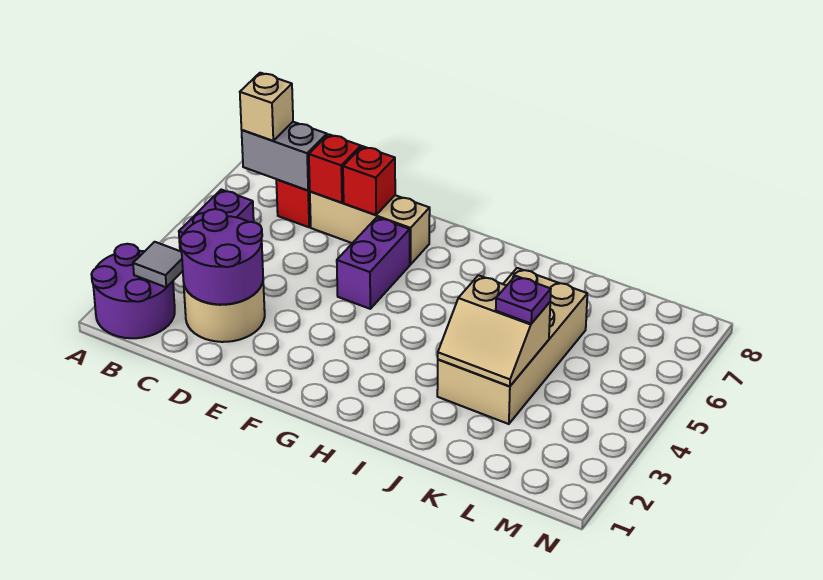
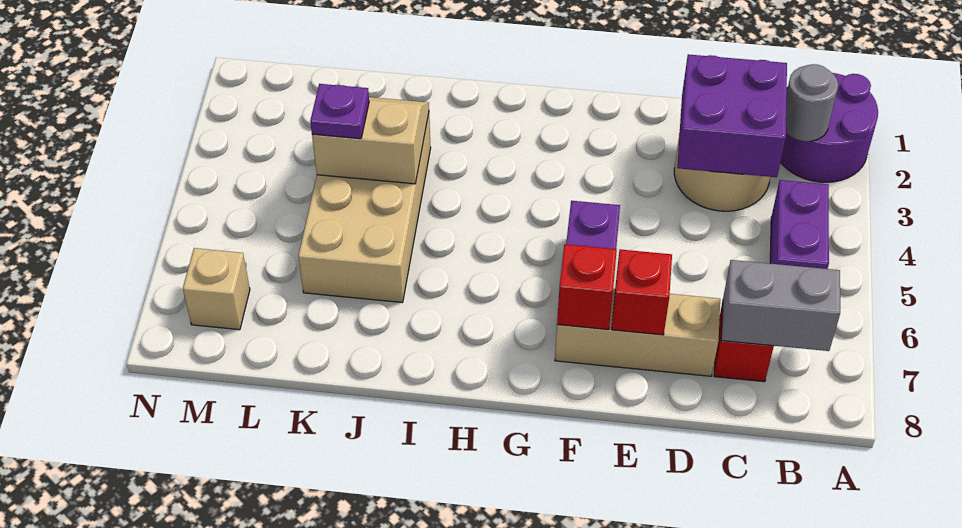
grey tile B2 level 2 -> grey round brick B2 level 2
tan brick B7 level 3 -> tan brick M7 level 1
purple round brick C2:D3 level 2 -> purple brick C2:D3 level 2
red brick D7 level 2 -> red brick F7 level 2

